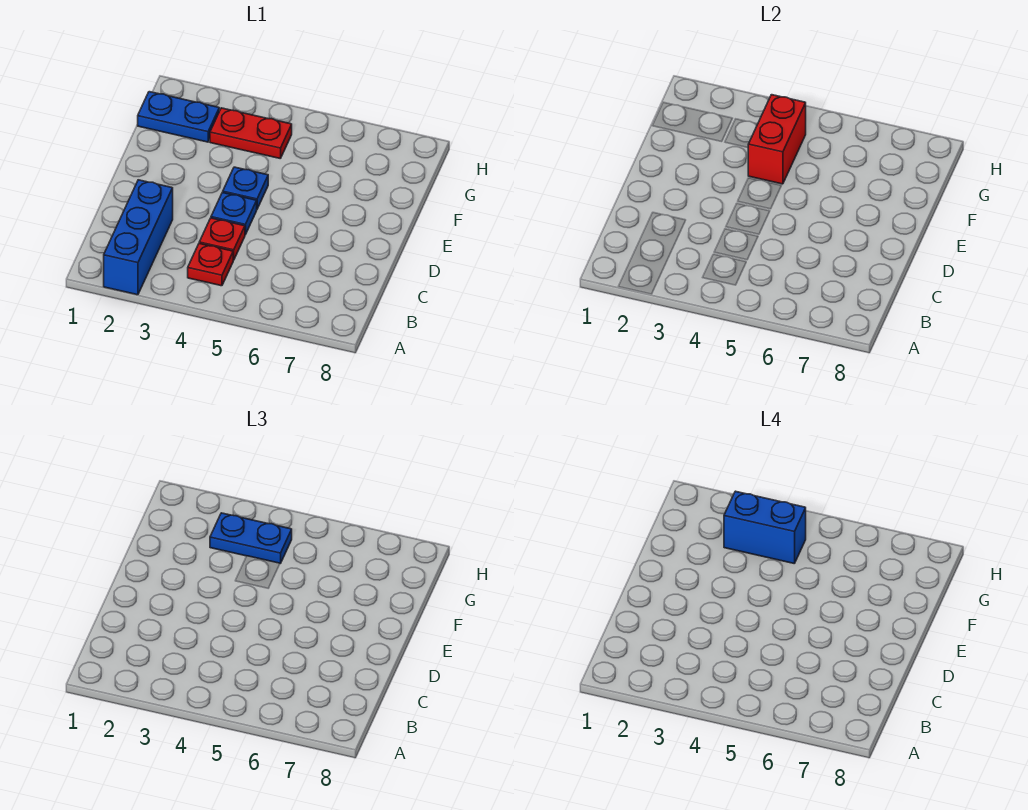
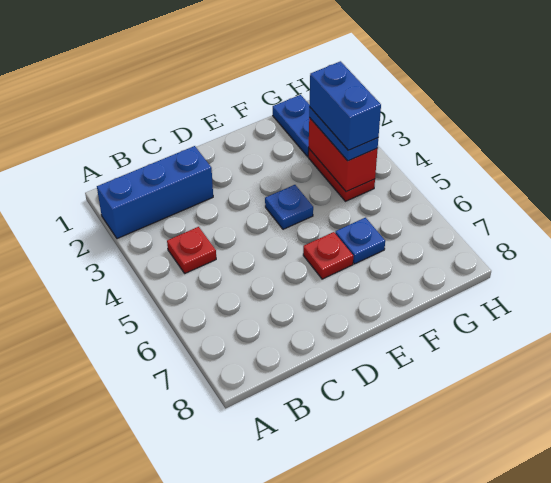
red plate C4 level 1 -> red plate E6 level 1
blue plate D4 level 1 -> blue plate F6 level 1
red brick F4:G4 level 2 -> red brick G3:G4 level 2

